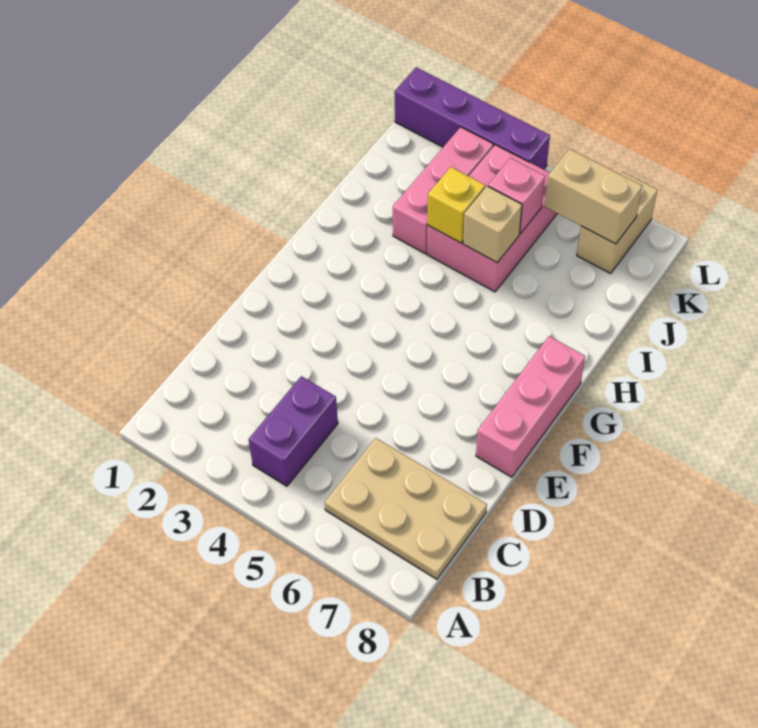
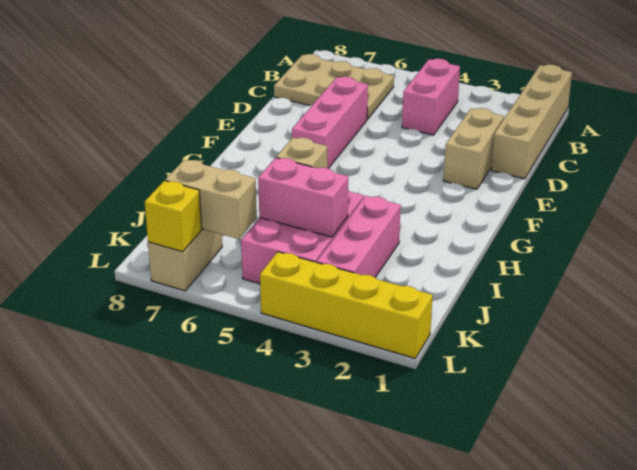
none -> tan brick A1:D1 level 1
purple brick B4:C4 level 1 -> pink brick B4:C4 level 1
none -> tan brick D2:E2 level 1
pink brick E8:G8 level 1 -> pink brick D6:F6 level 1
yellow brick I4 level 2 -> yellow brick L7 level 2
pink brick J5 level 2 -> pink brick J4:J5 level 2
purple brick L1:L4 level 1 -> yellow brick L1:L4 level 1

